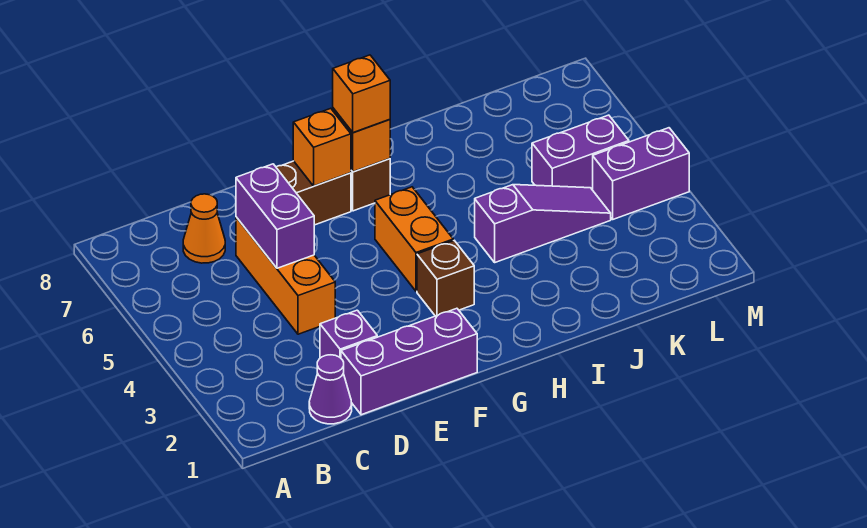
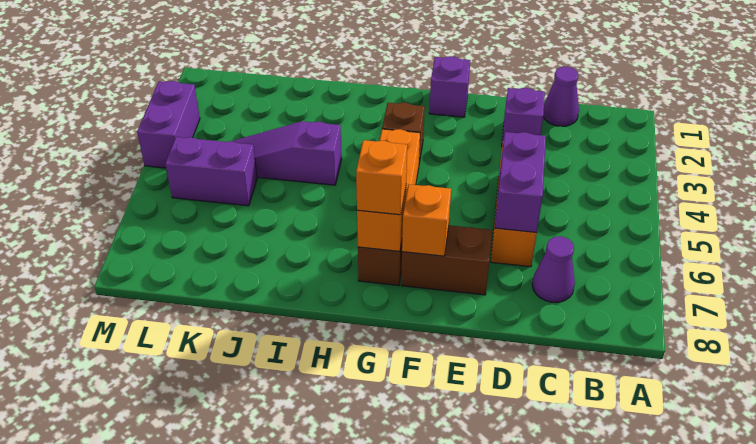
orange cone C7 level 1 -> purple cone C7 level 1
purple brick D1:F1 level 1 -> purple brick F1 level 1
purple brick L4:M4 level 1 -> purple brick M3:M4 level 1

